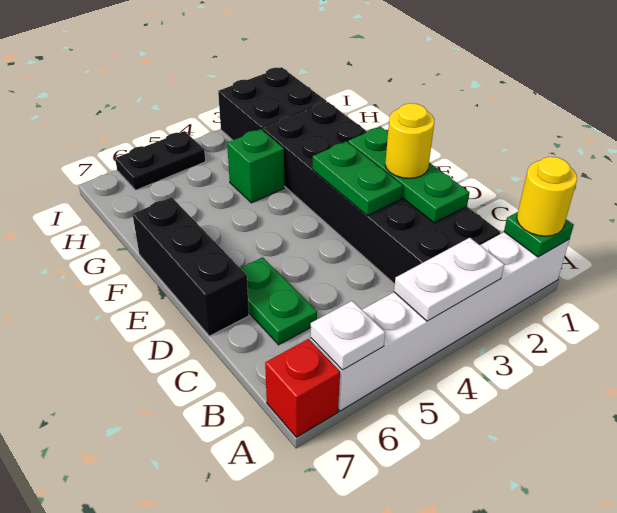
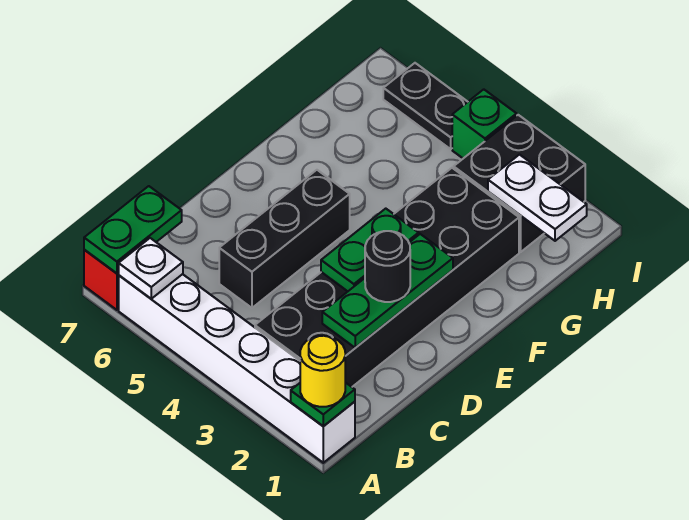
white plate A3:A4 level 2 -> white plate H1:H2 level 2
green plate C6:D6 level 1 -> green plate A7:B7 level 2
yellow round brick D2 level 3 -> black round brick D2 level 3
black brick D7:F7 level 1 -> black brick C5:E5 level 1
green brick G4 level 1 -> green brick I4 level 1

